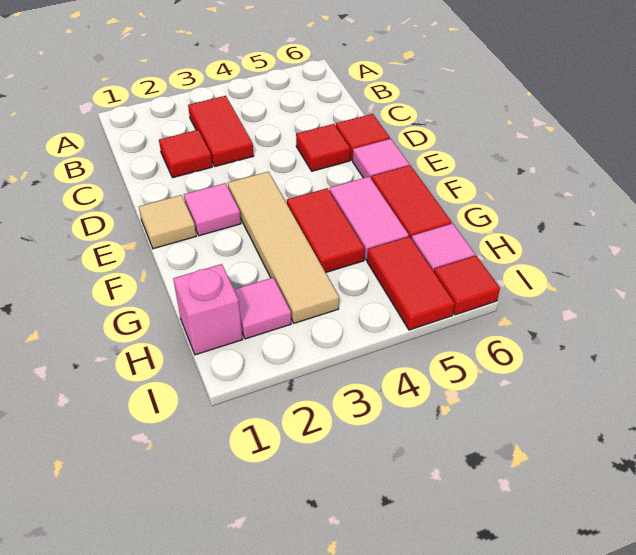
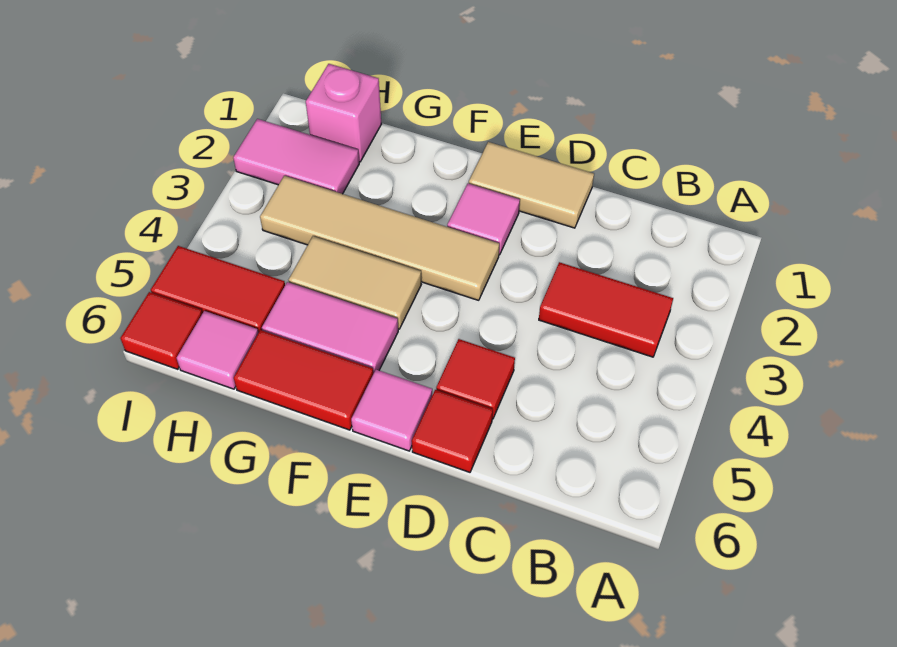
red tile C2 level 1 -> none
tan tile E1 level 1 -> tan tile D1:E1 level 1
red tile F4:G4 level 1 -> tan tile F4:G4 level 1
pink tile H2 level 1 -> pink tile H2:I2 level 1

